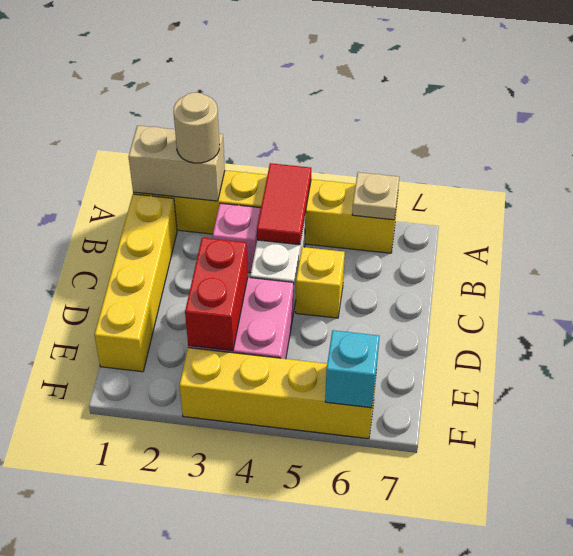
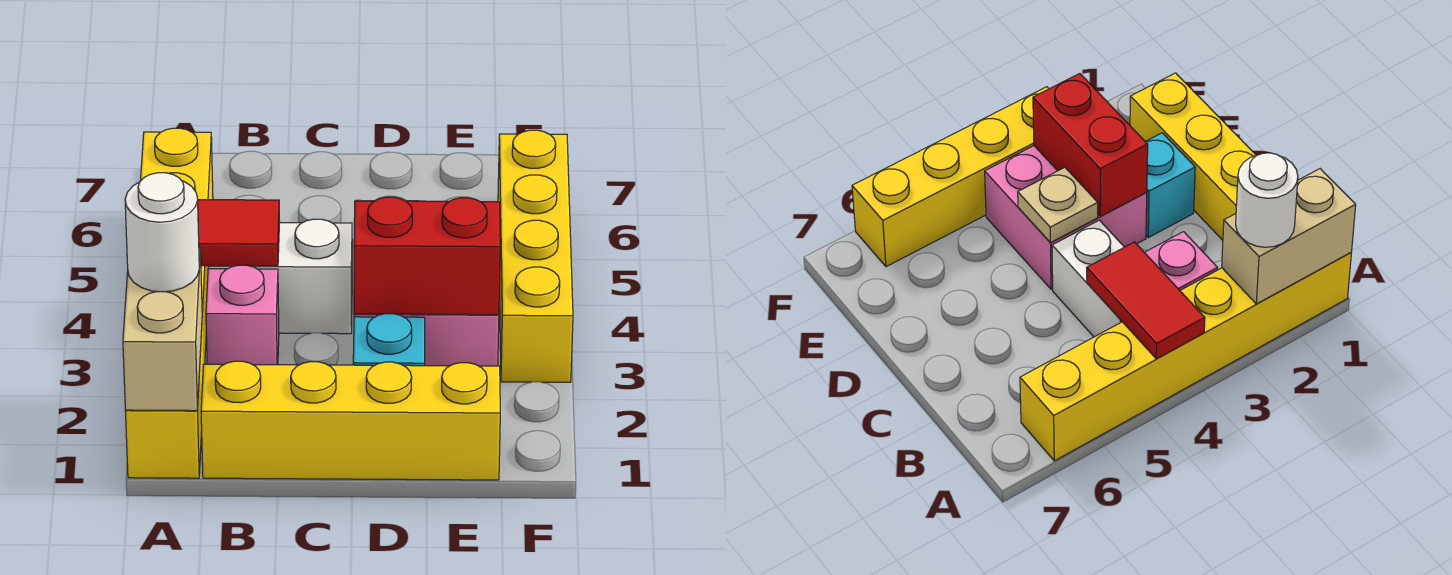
tan round brick A2 level 3 -> white round brick A2 level 3
tan plate A6 level 2 -> tan plate D4 level 2
yellow brick C5 level 1 -> none
cyan brick F6 level 2 -> cyan brick D2 level 1

